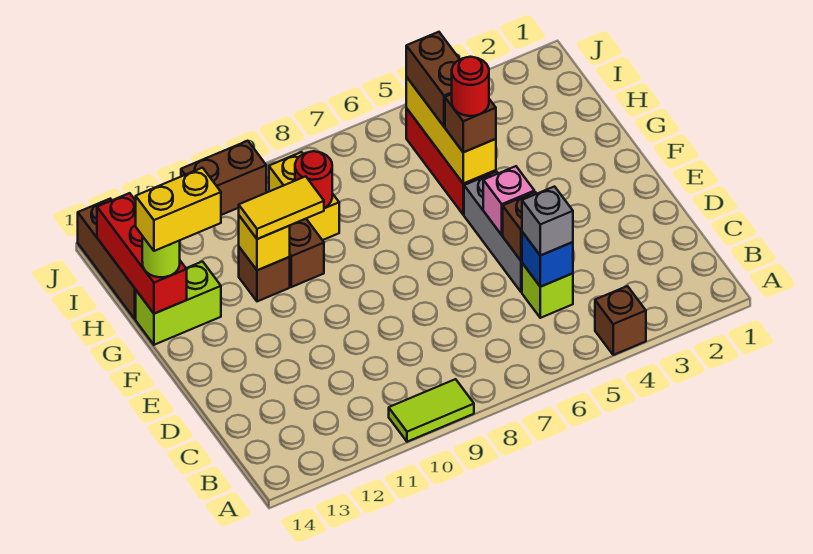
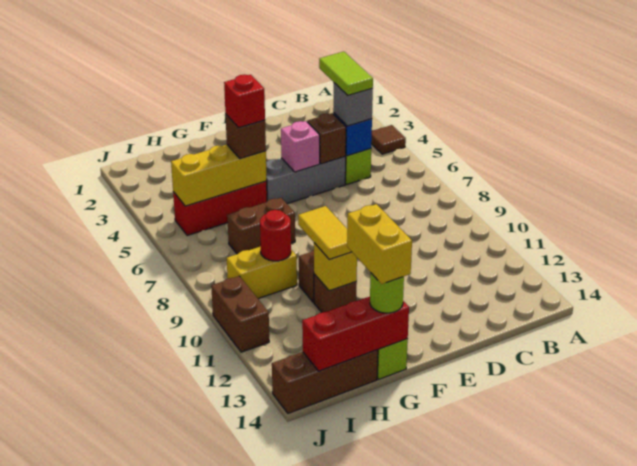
brown brick A4 level 1 -> brown tile A4 level 1
lime tile A9:A10 level 1 -> lime tile C4:C5 level 4
red round brick G5 level 4 -> red brick G5 level 4
brown brick H5:I5 level 3 -> brown brick G7:H7 level 1

